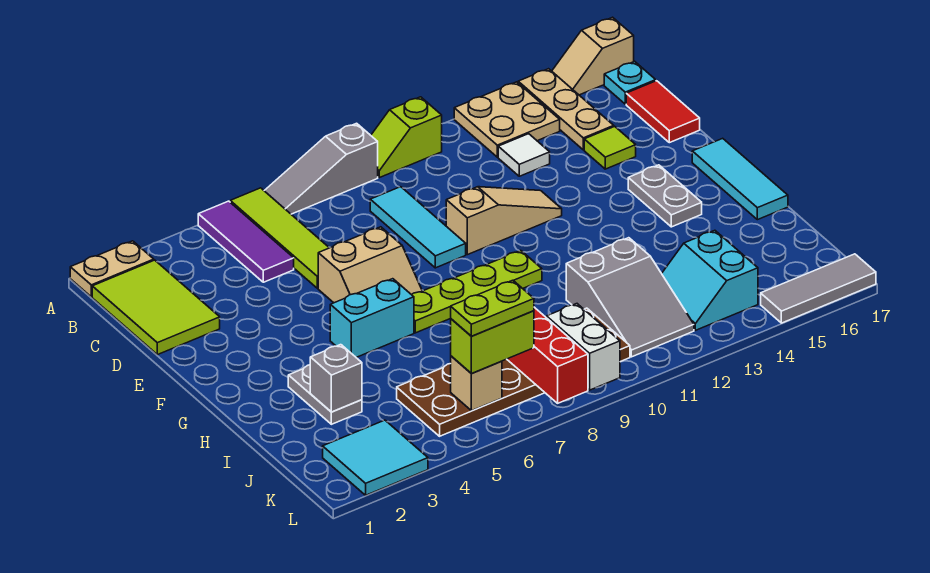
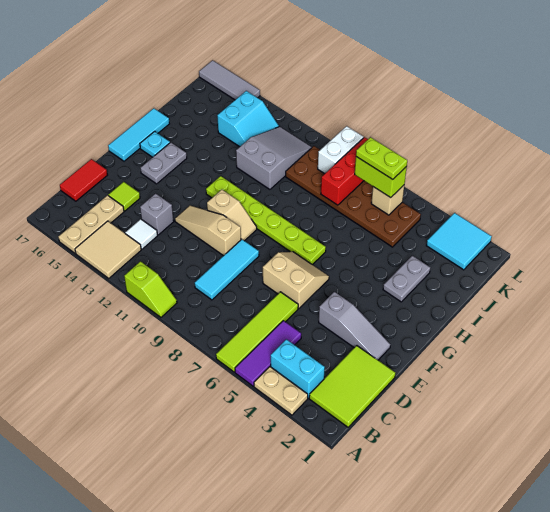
tan plate A1:A2 level 1 -> tan plate A3:A4 level 1
grey slope A7:A9 level 1 top 9 -> grey slope E2:E4 level 1 top 4
tan plate A13:B14 level 1 -> tan tile A13:B14 level 1
tan slope A16:A17 level 1 top 17 -> tan slope F10:F11 level 1 top 11
cyan plate B17 level 1 -> cyan plate G16 level 1
cyan brick G5:G6 level 1 -> cyan brick B3:B4 level 1
lime plate G7:G10 level 1 -> lime plate G7:G12 level 1
grey brick I3 level 2 -> grey brick D13 level 1

